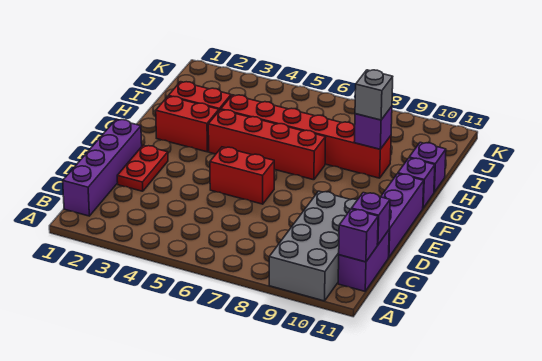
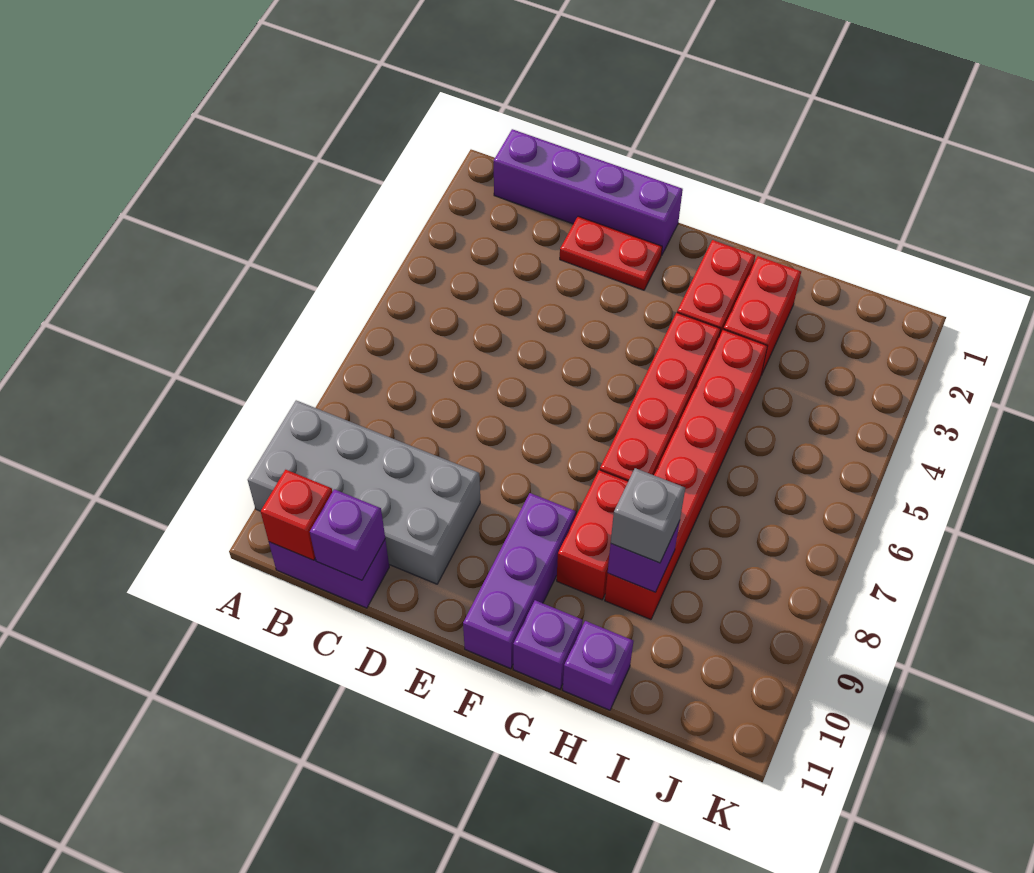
purple brick B11 level 2 -> red brick B11 level 2
purple brick D11:F11 level 1 -> purple brick F9:F11 level 1
red brick E5:E6 level 1 -> red brick G8:G9 level 1

